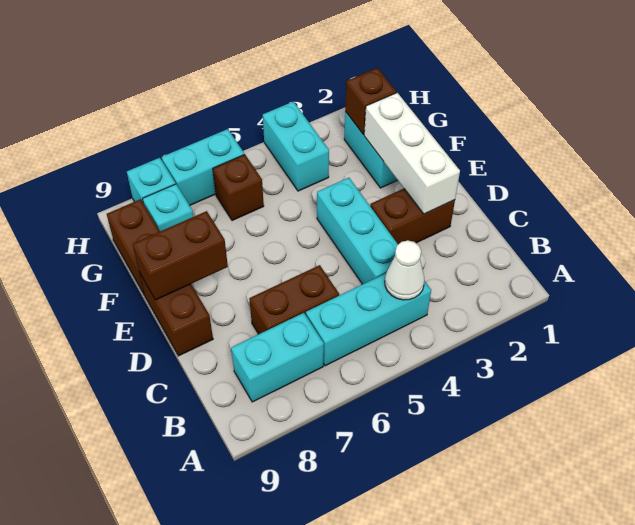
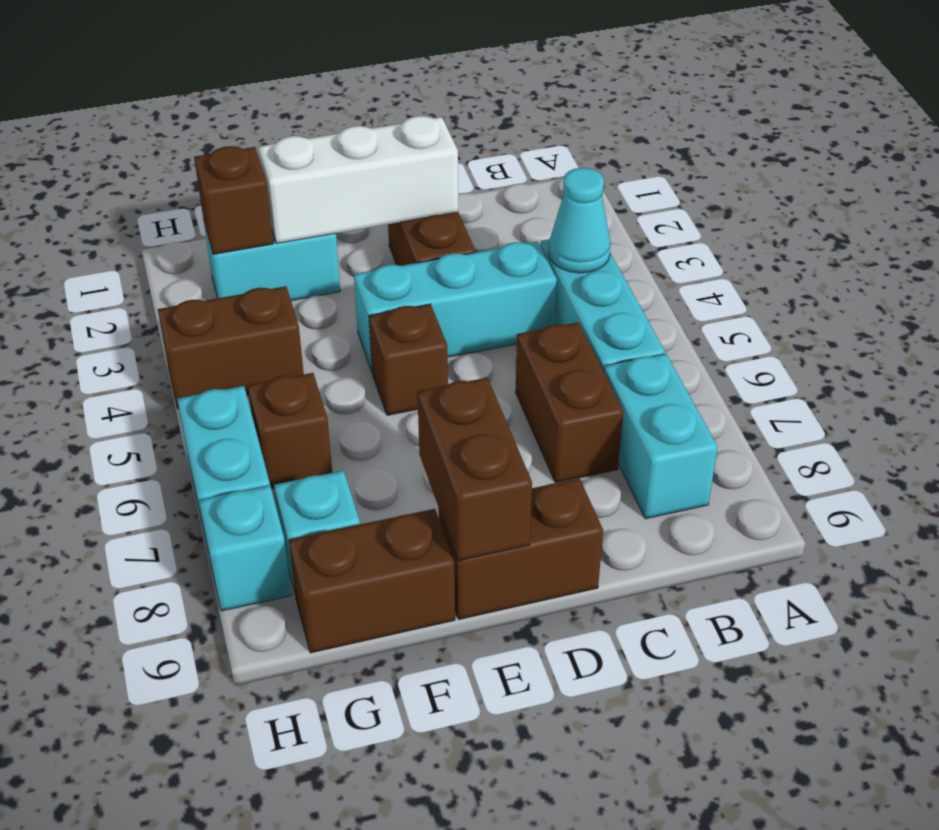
white cone B4 level 2 -> cyan cone B4 level 2
none -> brown brick E5 level 1
cyan brick G4:H4 level 1 -> brown brick G4:H4 level 1

